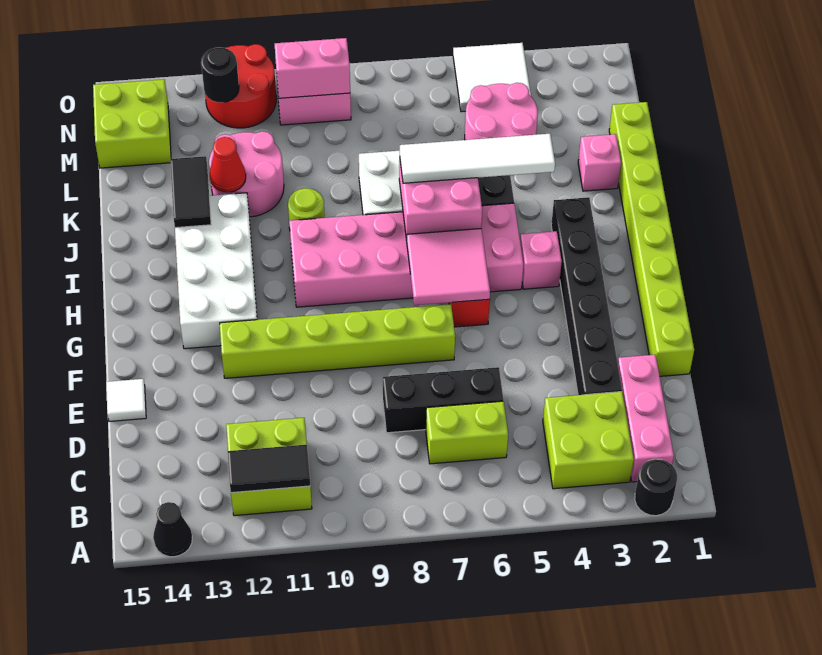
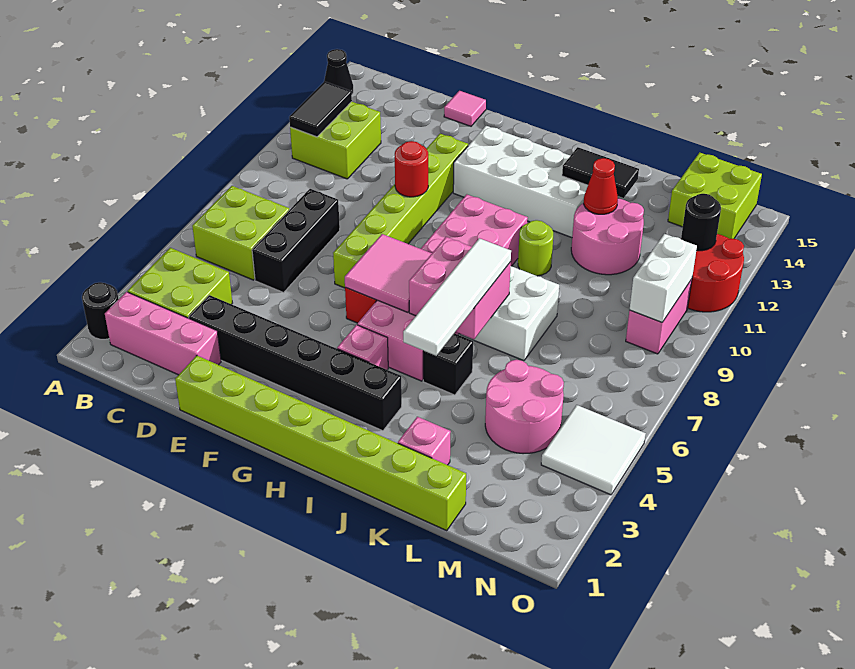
lime brick C6:C7 level 1 -> lime brick B6:C7 level 1
white tile E15 level 1 -> pink tile E15 level 1
none -> red round brick F10 level 2
pink brick N9:N10 level 2 -> white brick N9:N10 level 2

